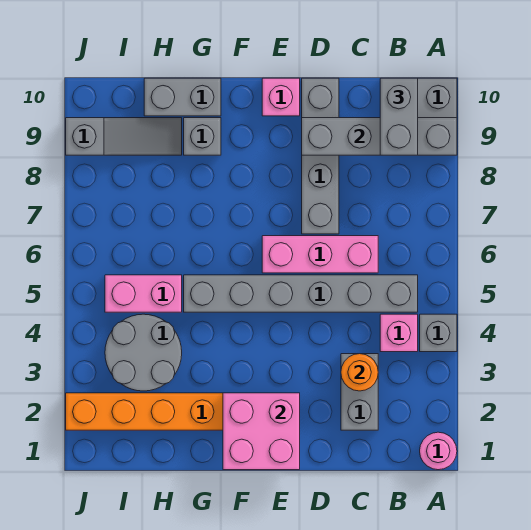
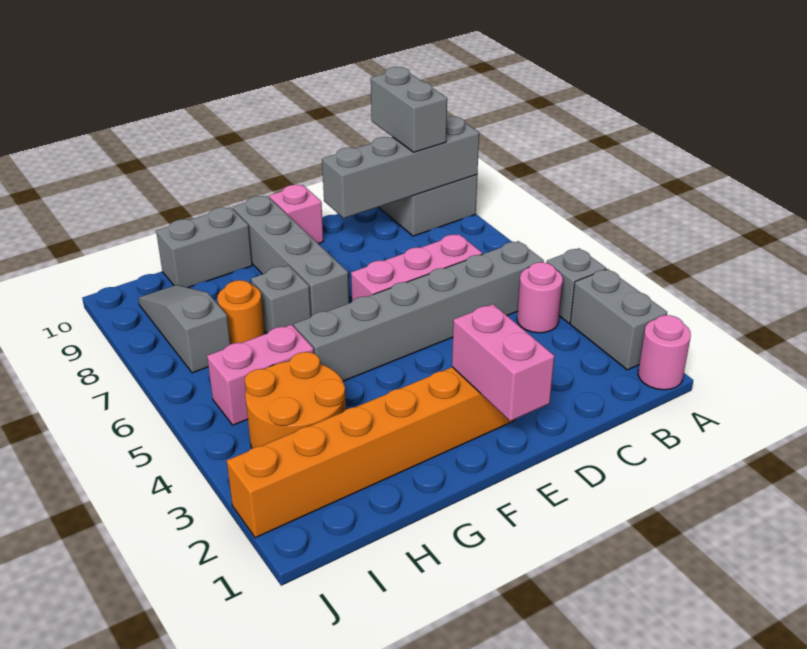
pink brick B4 level 1 -> pink round brick B4 level 1
grey brick C2:C3 level 1 -> grey brick A2:A3 level 1
orange round brick C3 level 2 -> orange round brick H7 level 1
grey brick D7:D10 level 1 -> grey brick F7:F10 level 1
pink brick E1:F2 level 2 -> pink brick E1:E2 level 2
grey brick G9 level 1 -> grey brick G7 level 1
grey round brick H3:I4 level 1 -> orange round brick H3:I4 level 1
grey slope H9:J9 level 1 top J -> grey slope I7:I9 level 1 top 7

